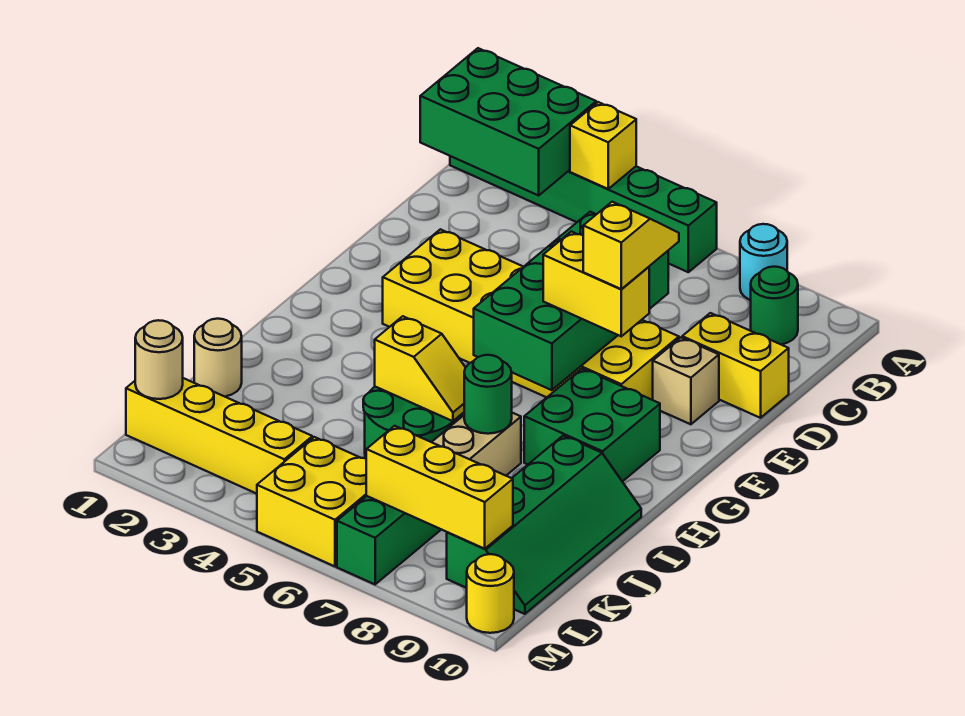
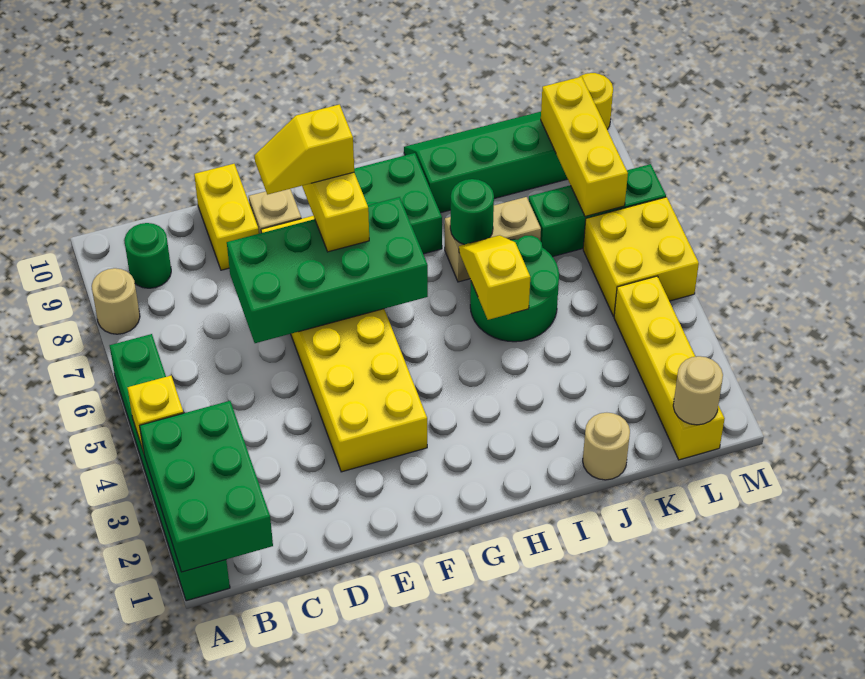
cyan round brick A8 level 1 -> tan round brick A8 level 1

